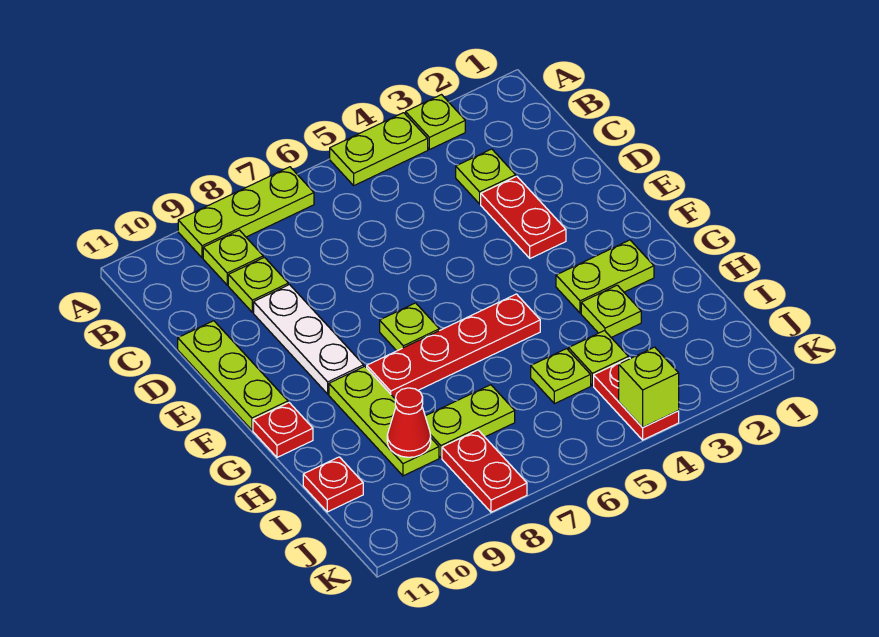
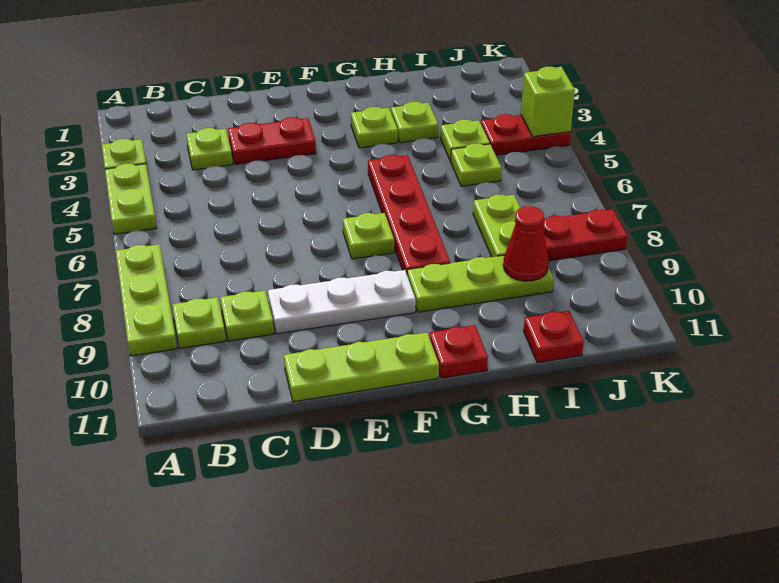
lime plate G2:G3 level 1 -> lime plate G3 level 1

